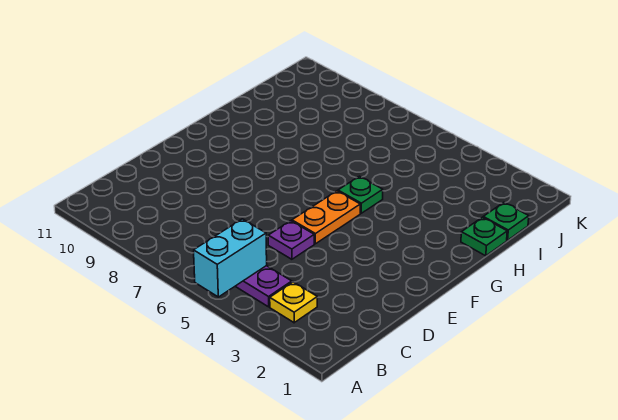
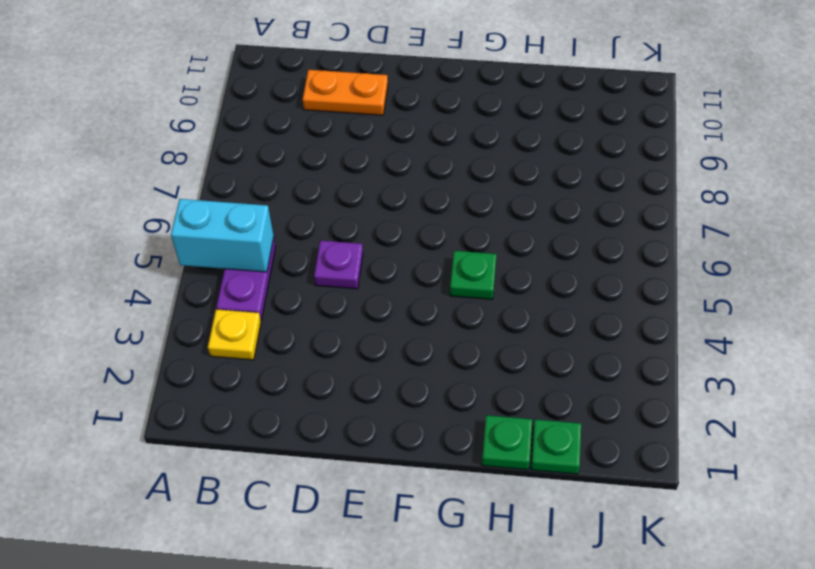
orange plate E5:F5 level 1 -> orange plate C10:D10 level 1

